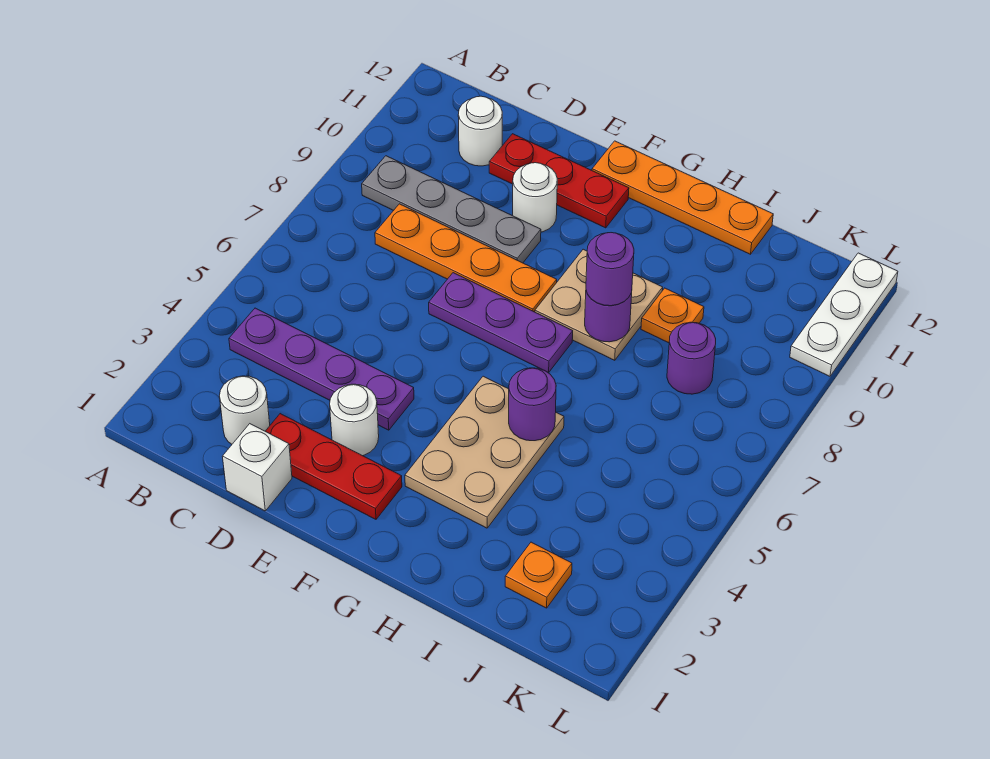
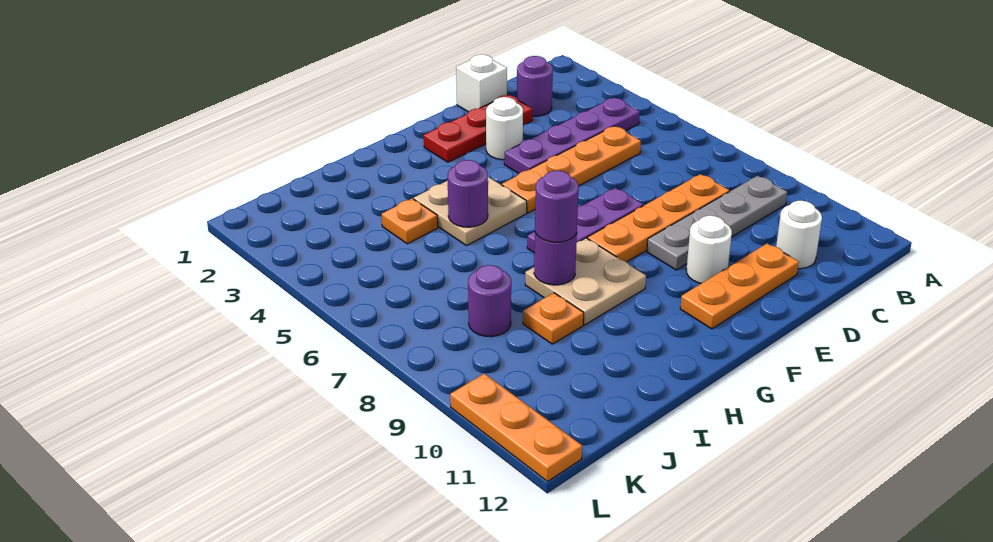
white round brick C2 level 1 -> purple round brick C2 level 1
red plate D11:F11 level 1 -> orange plate D11:F11 level 1
orange plate F12:I12 level 1 -> orange plate C5:F5 level 1
tan plate G3:H5 level 1 -> tan plate G4:H5 level 1
orange plate J2 level 1 -> orange plate I4 level 1
white plate L10:L12 level 1 -> orange plate L10:L12 level 1

